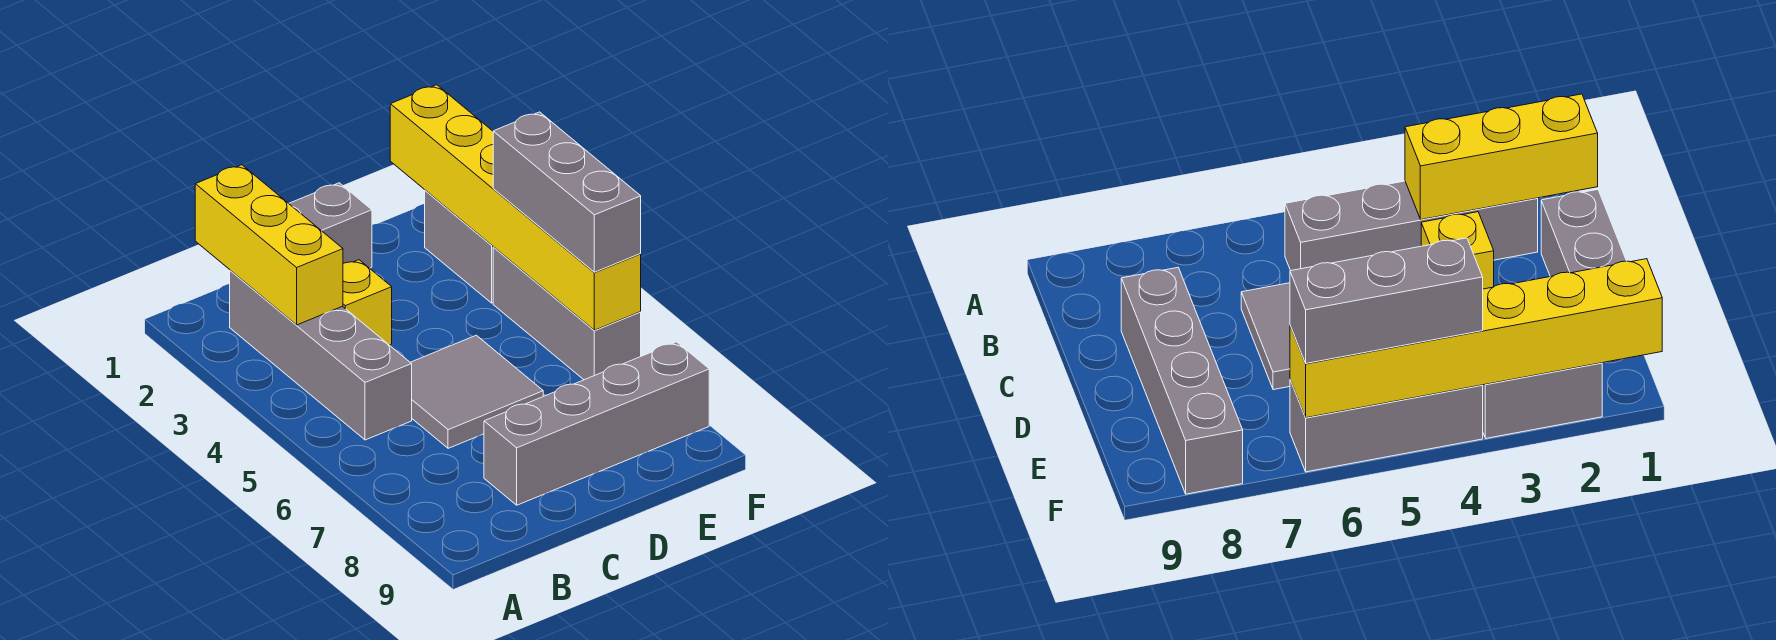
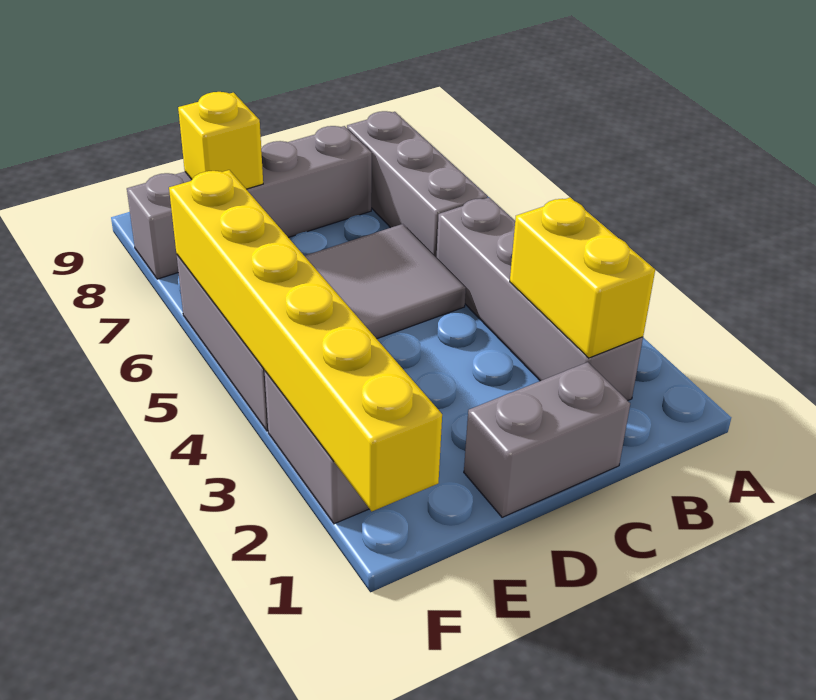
yellow brick B1:B3 level 2 -> yellow brick B2:B3 level 2
yellow brick C3 level 1 -> yellow brick E8 level 2
grey brick F4:F6 level 3 -> grey brick B6:B8 level 1

